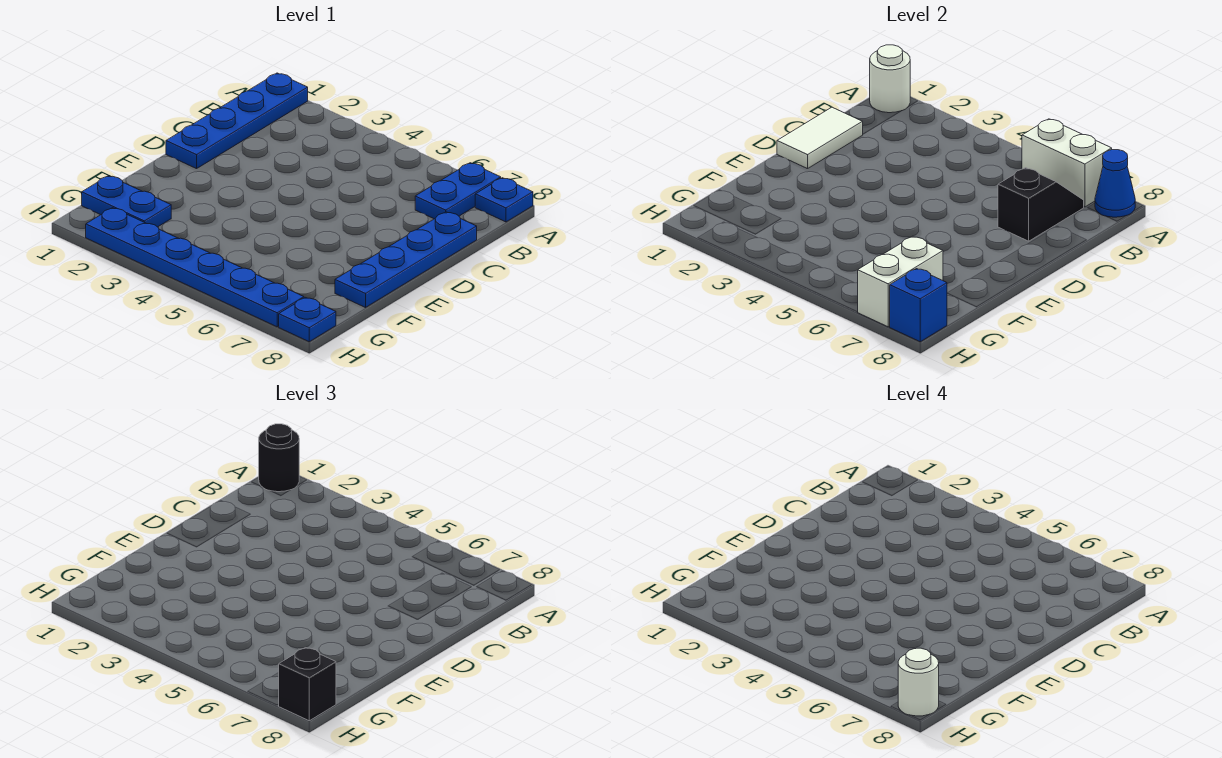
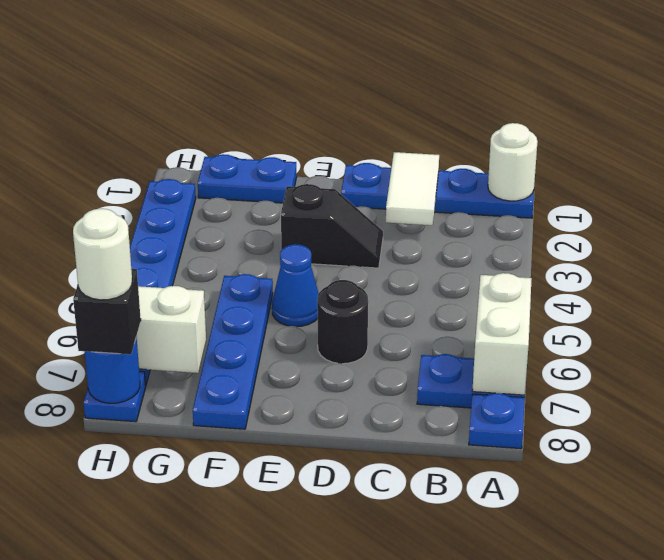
black round brick A1 level 3 -> black round brick D6 level 1
blue cone A8 level 2 -> blue cone E5 level 1
black slope B7:C7 level 2 top C -> black slope D3:E3 level 1 top E
white tile C1:D1 level 2 -> white tile C1:C2 level 2
blue plate C8:F8 level 1 -> blue plate F5:F8 level 1
blue plate G1:G2 level 1 -> blue plate F1:G1 level 1
blue brick H8 level 2 -> blue round brick H8 level 2

